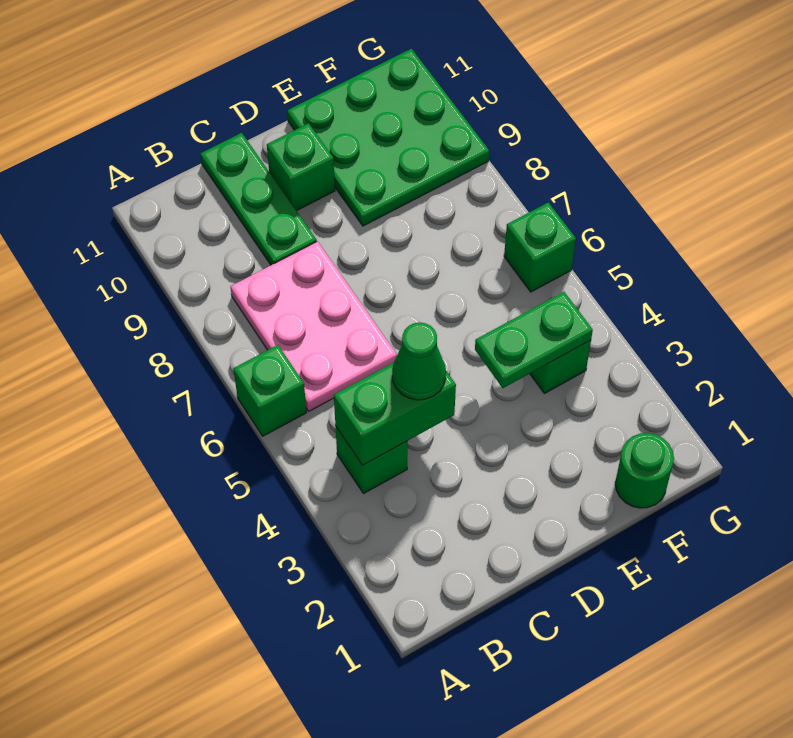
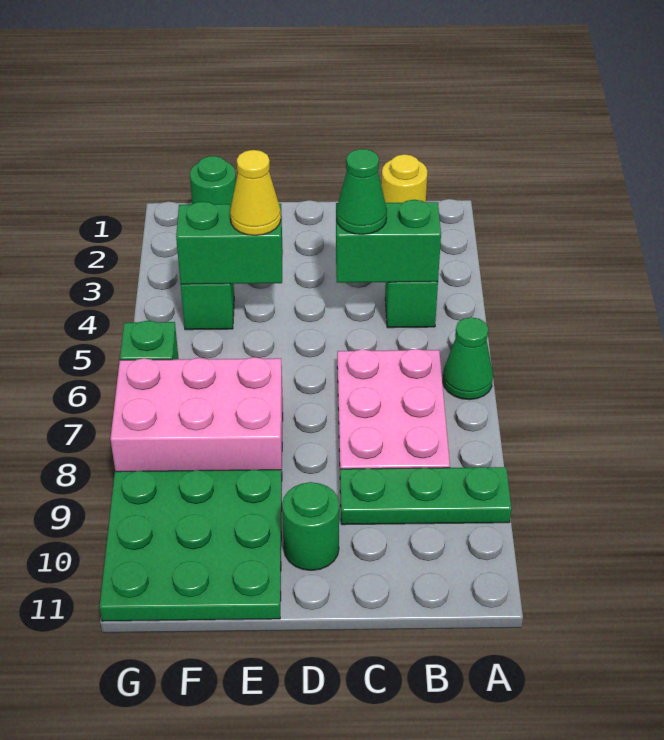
green brick A6 level 1 -> green cone A6 level 1
none -> yellow round brick B1 level 1
green plate C9:C11 level 1 -> green plate A9:C9 level 1
green brick D10 level 1 -> green round brick D10 level 1
green plate E4:F4 level 2 -> green brick E4:F4 level 2
none -> yellow cone E4 level 3
none -> pink brick E7:G8 level 1

